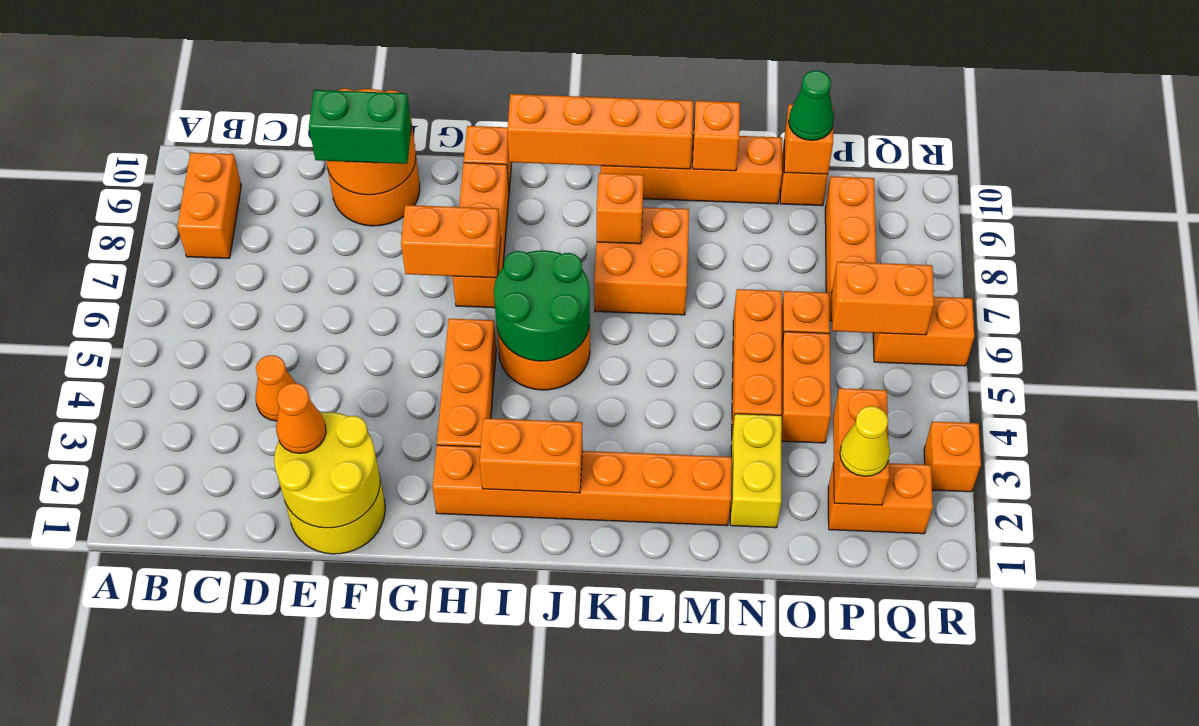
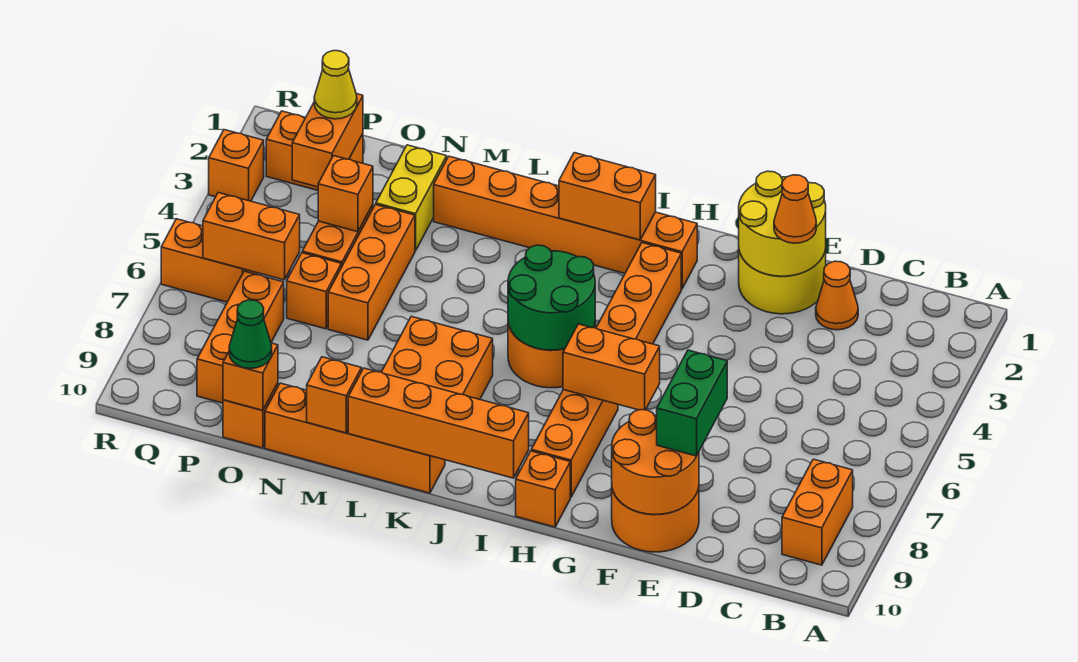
orange cone D4 level 1 -> orange cone D2 level 1
green brick E9:F9 level 3 -> green brick E8:E9 level 3
orange brick K8 level 2 -> orange brick O4 level 2

